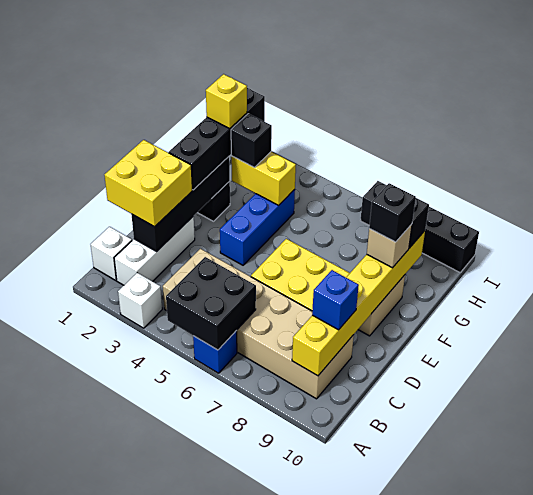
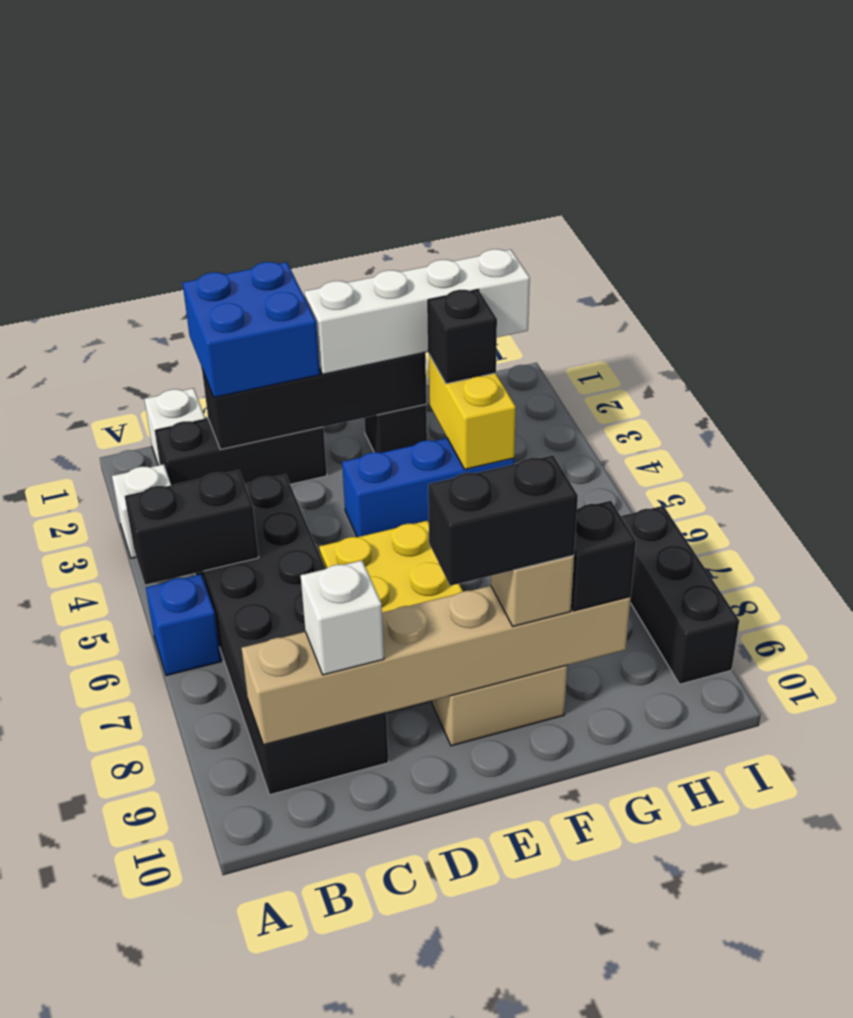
black brick A5:B6 level 2 -> black brick A5:B5 level 2
white brick B2:D2 level 1 -> black brick B2:D2 level 1
tan brick B4:C9 level 1 -> black brick B4:C9 level 1
yellow brick B9:G9 level 2 -> tan brick B9:G9 level 2
yellow brick C1:D2 level 3 -> blue brick C1:D2 level 3
blue brick C9 level 3 -> white brick C9 level 3
black brick E2:H2 level 3 -> white brick E2:H2 level 3
black brick F9 level 4 -> black brick E9:F9 level 4
yellow brick G2 level 4 -> none
black brick I7:I10 level 1 -> black brick I7:I9 level 1

